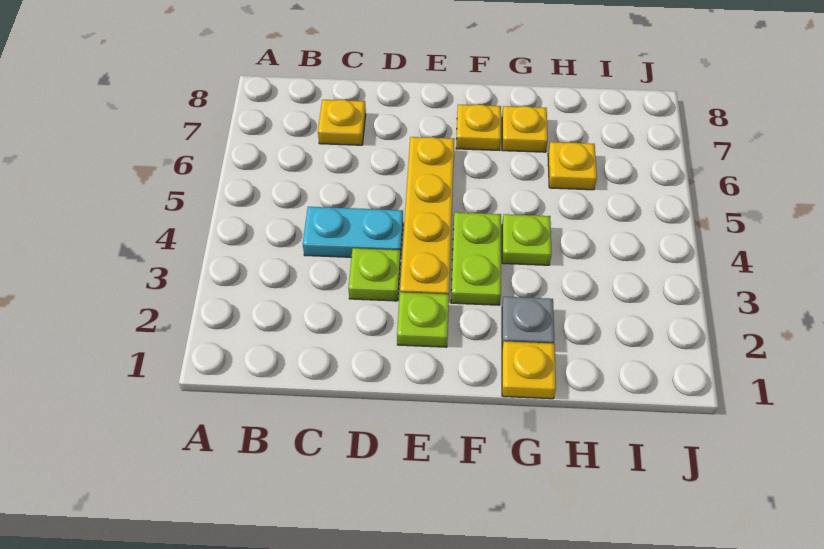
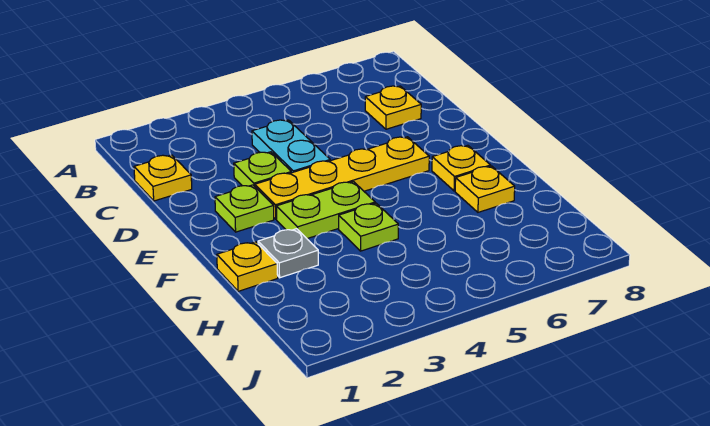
yellow plate H6 level 1 -> yellow plate C1 level 1

